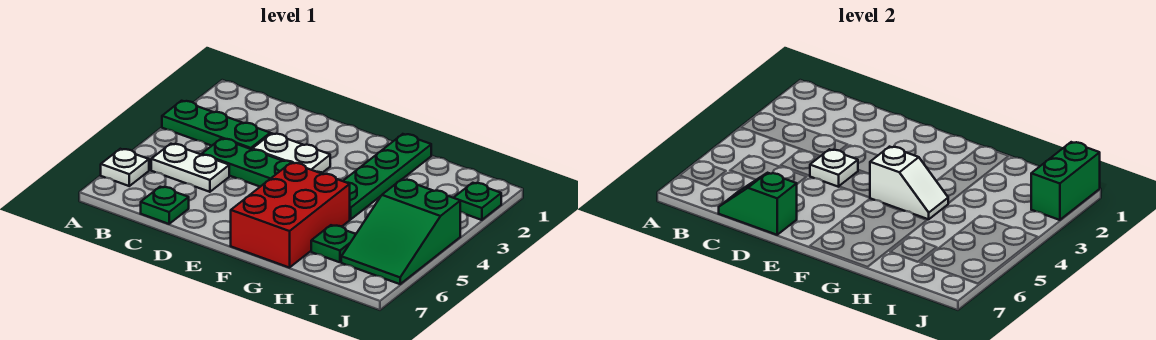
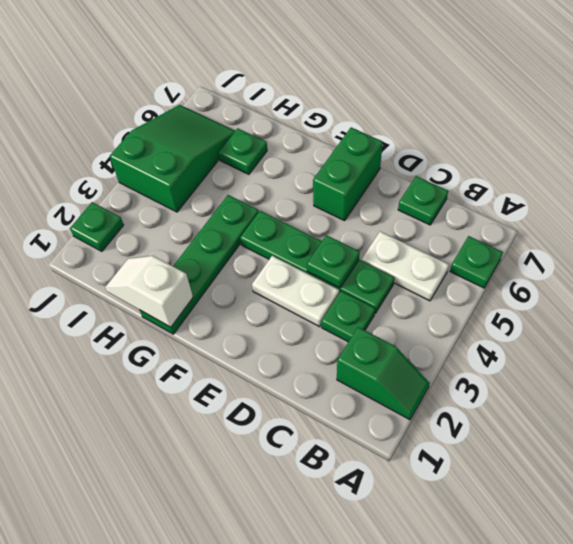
green plate A3:C3 level 1 -> green plate C3 level 1
white plate A6 level 1 -> green plate A6 level 1
green slope C7:D7 level 2 top D -> green slope A2:B2 level 1 top B
white plate D4 level 2 -> green plate D4 level 2
white slope F4:G4 level 2 top F -> white slope G1:H1 level 2 top G
red brick F5:G7 level 1 -> none
green brick J1:J2 level 2 -> green brick E6:E7 level 1

